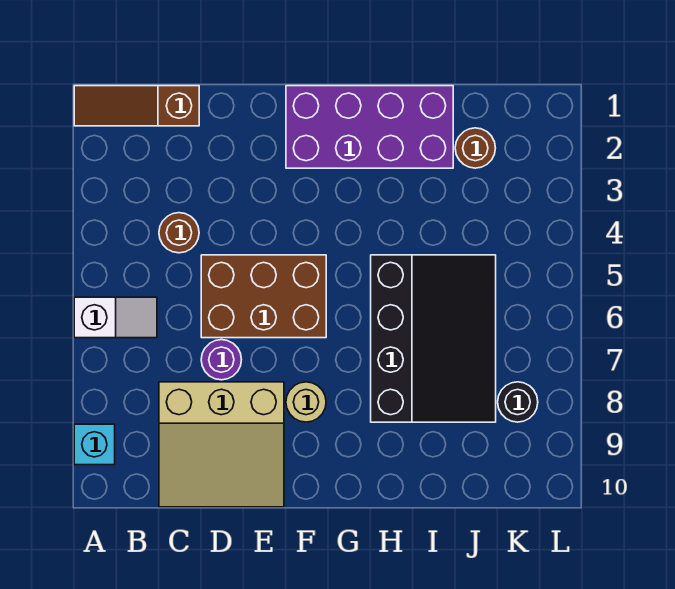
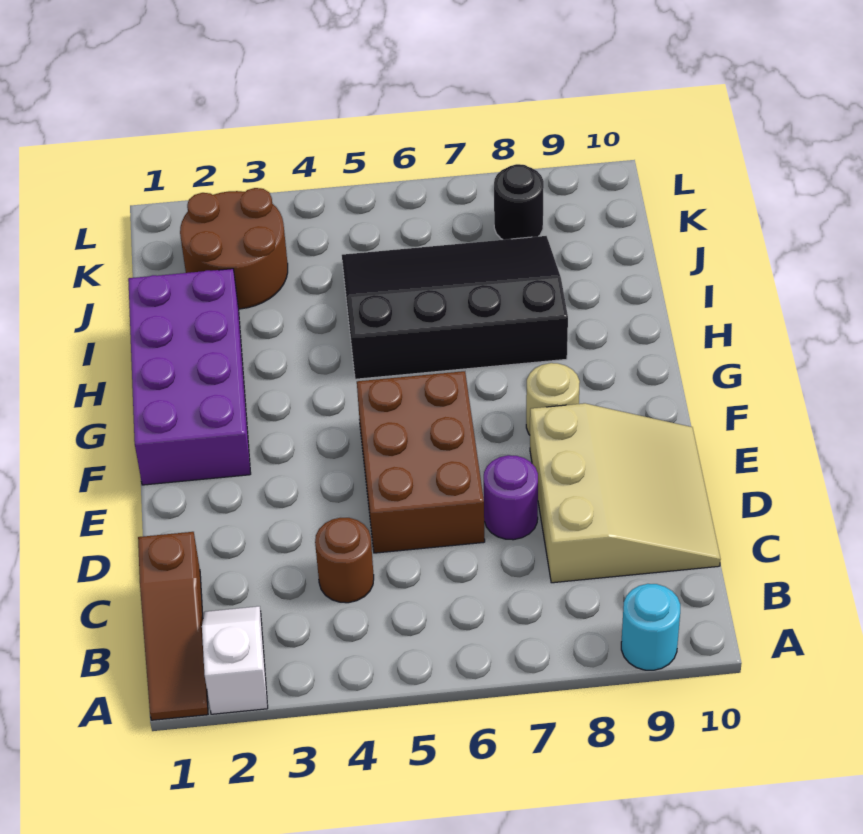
white slope A6:B6 level 1 top A -> white slope A2:B2 level 1 top A
cyan brick A9 level 1 -> cyan round brick A9 level 1
brown round brick J2 level 1 -> brown round brick J2:K3 level 1

